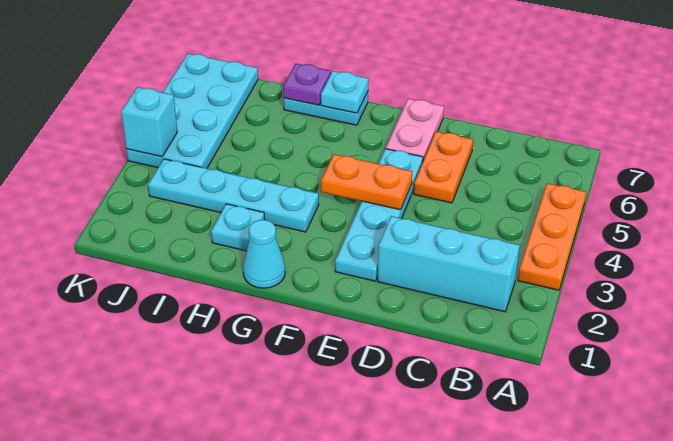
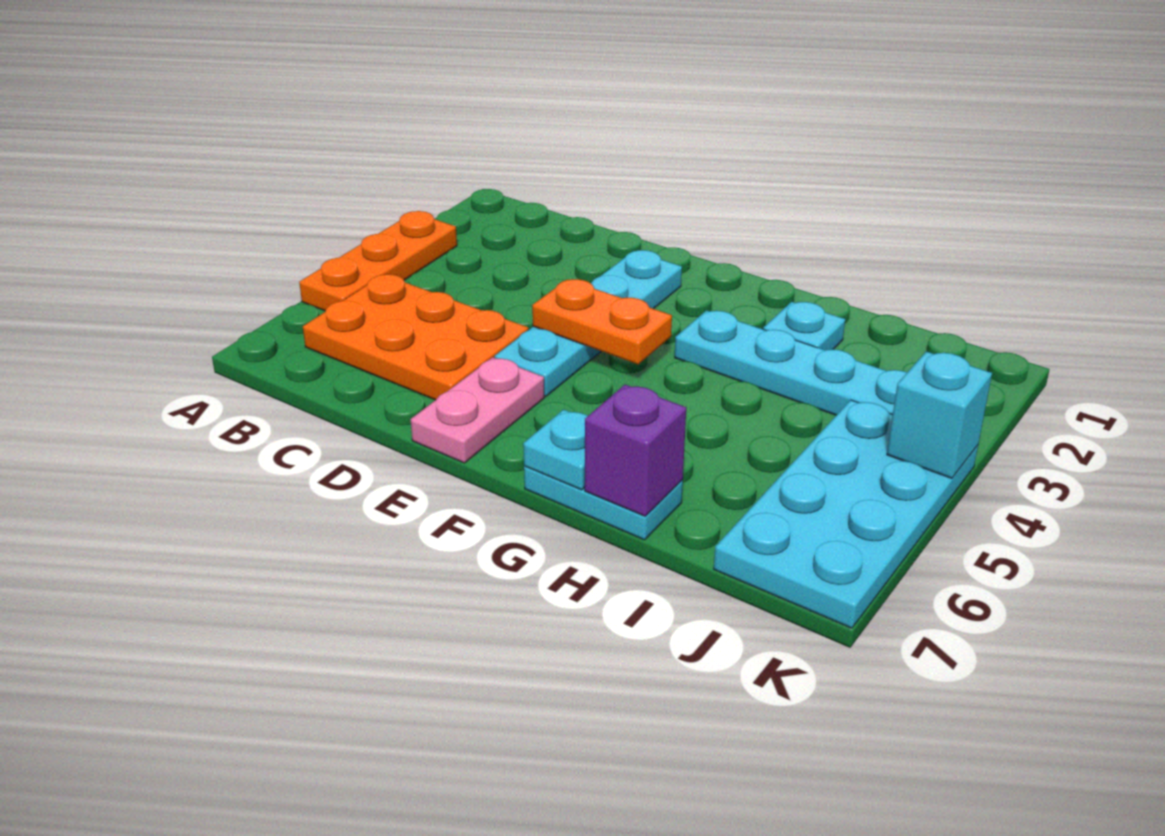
cyan brick B2:D2 level 1 -> none
orange plate D5:D6 level 1 -> orange plate B5:D6 level 1
cyan cone G1 level 1 -> none
purple plate H7 level 2 -> purple brick H7 level 2

